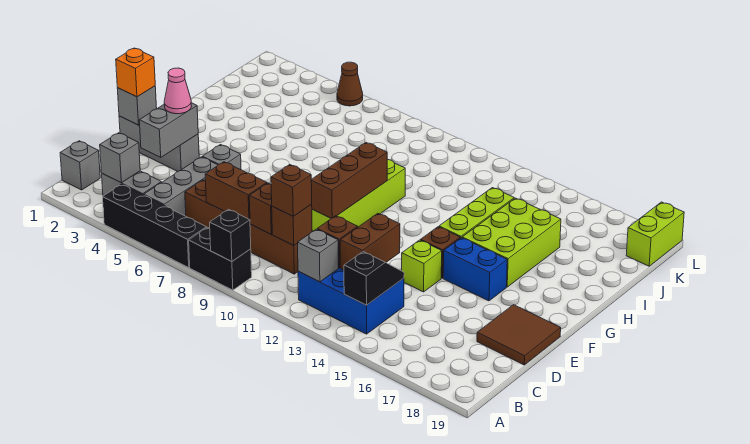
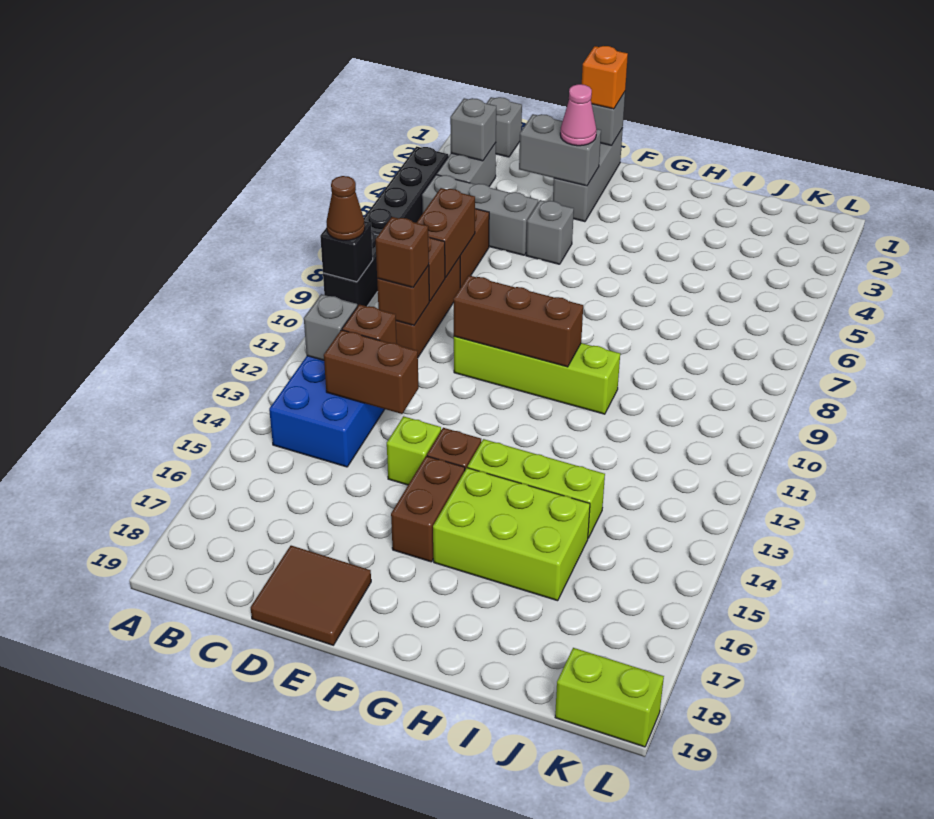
black slope B14:C14 level 2 top B -> none
blue brick F15:F16 level 1 -> brown brick F15:F16 level 1
brown cone L5 level 1 -> brown cone A9 level 3

